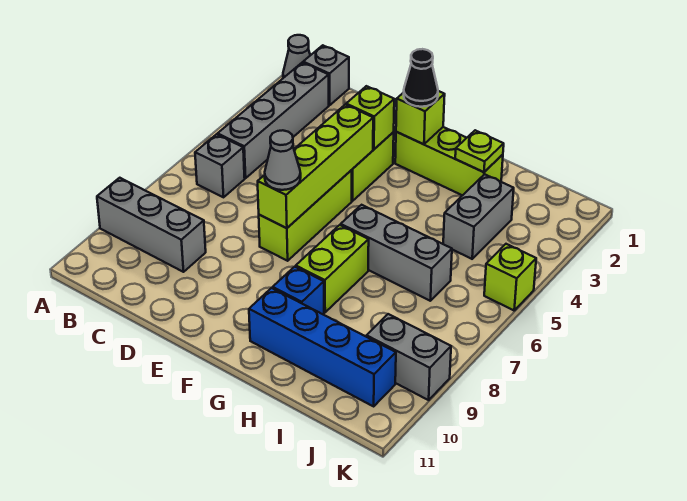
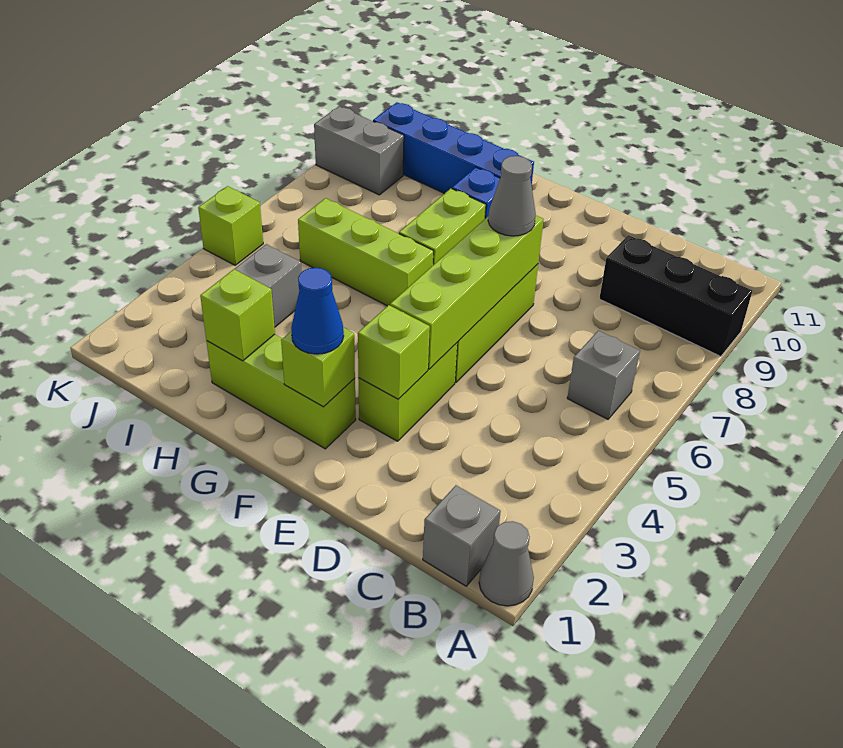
grey brick A9:C9 level 1 -> black brick A9:C9 level 1
grey brick B2:B5 level 1 -> none
black cone F2 level 3 -> blue cone F2 level 3
grey brick G6:I6 level 1 -> lime brick G6:I6 level 1
lime plate H2 level 2 -> lime brick H2 level 2

